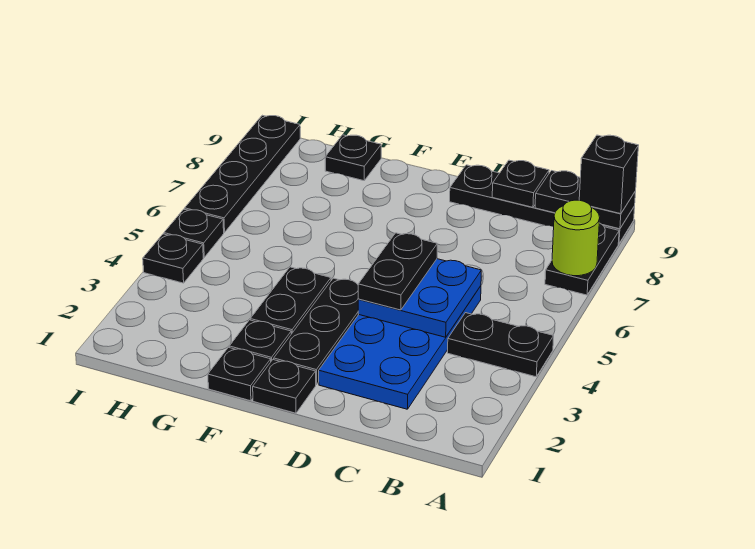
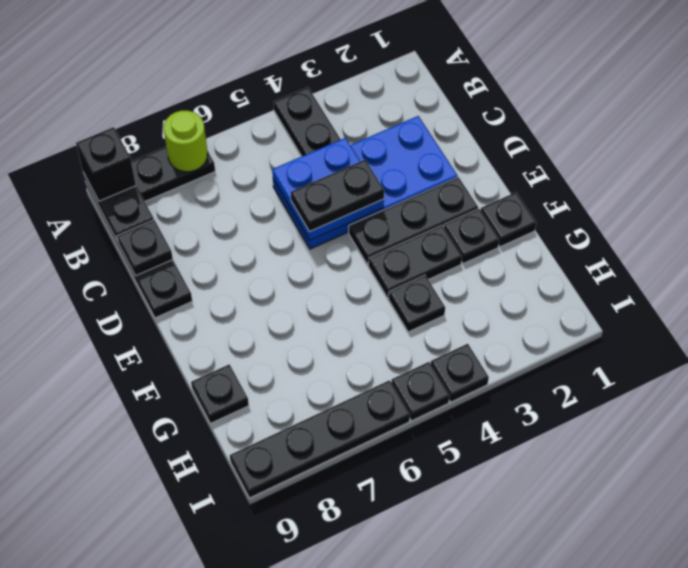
black plate E1 level 1 -> black plate G4 level 1

